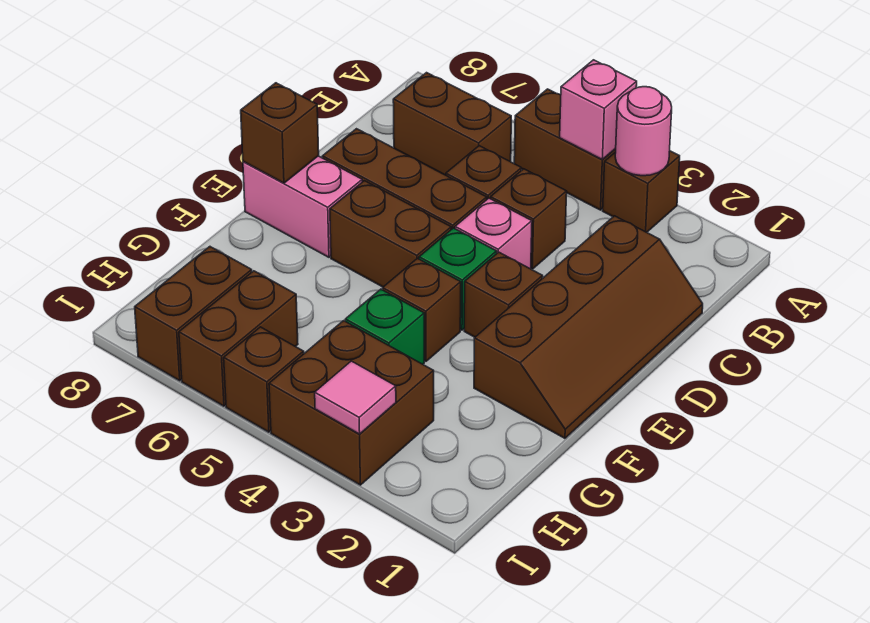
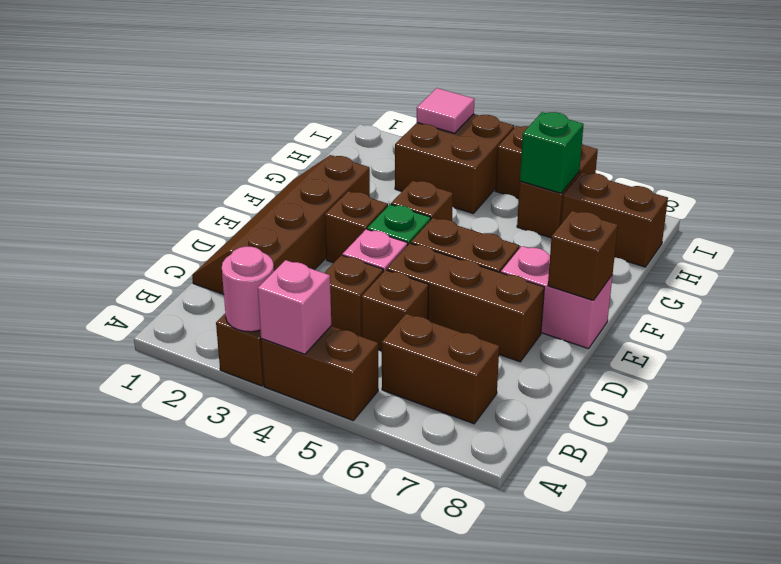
green brick G4 level 1 -> green brick H6 level 2
brown brick H7:I7 level 1 -> brown brick H7:H8 level 1

